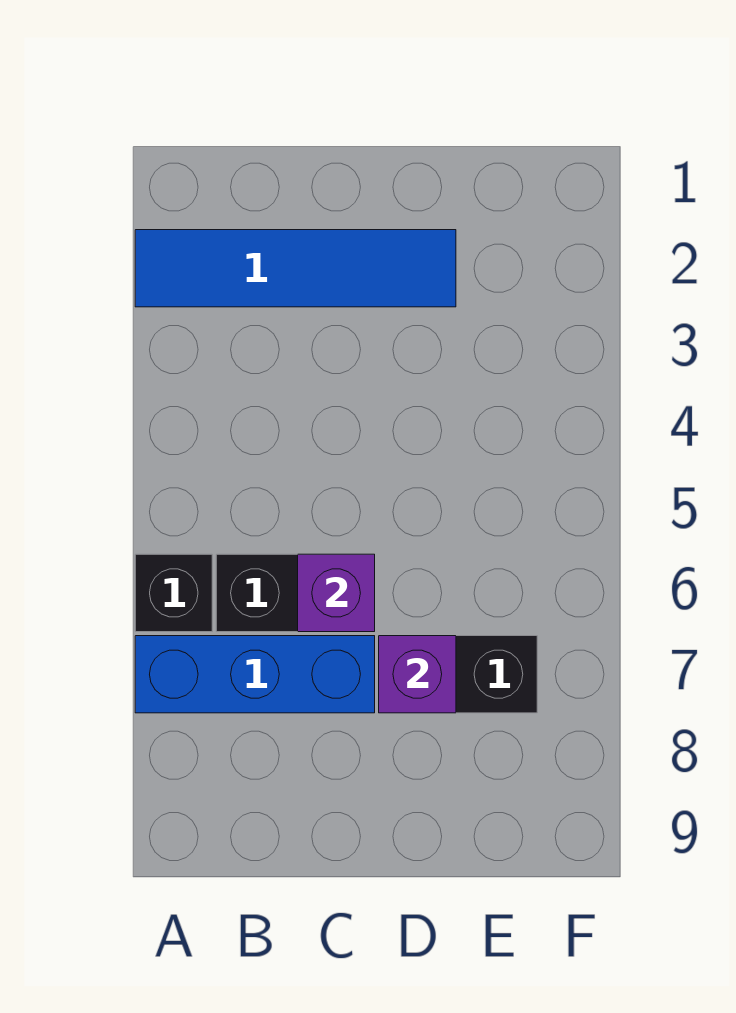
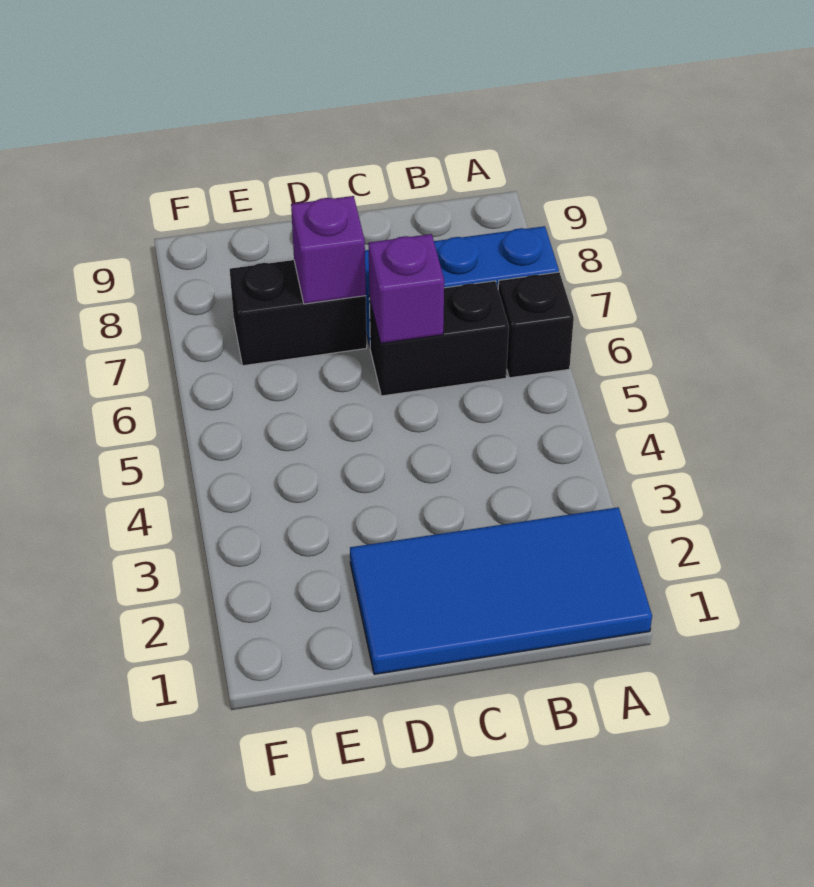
blue tile A2:D2 level 1 -> blue tile A1:D2 level 1

